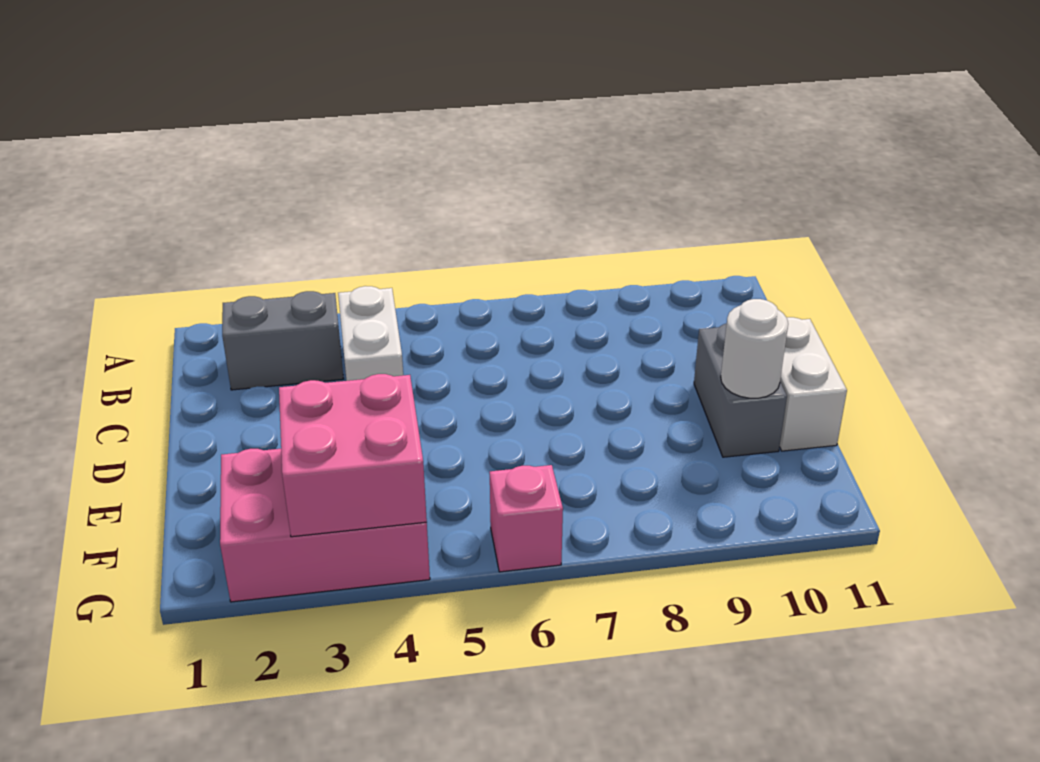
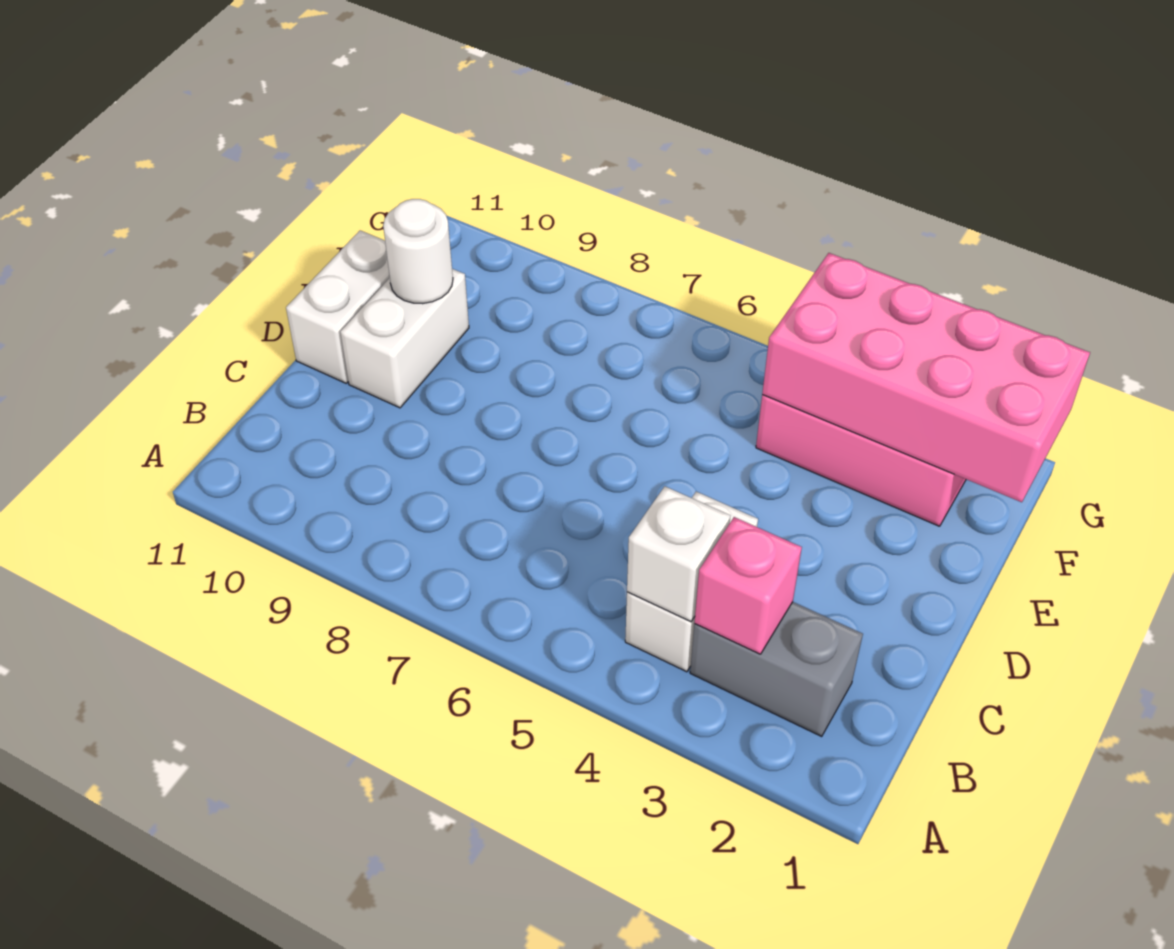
none -> white brick B4 level 2
grey brick D10:E10 level 1 -> white brick D10:E10 level 1
pink brick F3:G4 level 2 -> pink brick F1:G4 level 2
pink brick G6 level 1 -> pink brick B3 level 2

